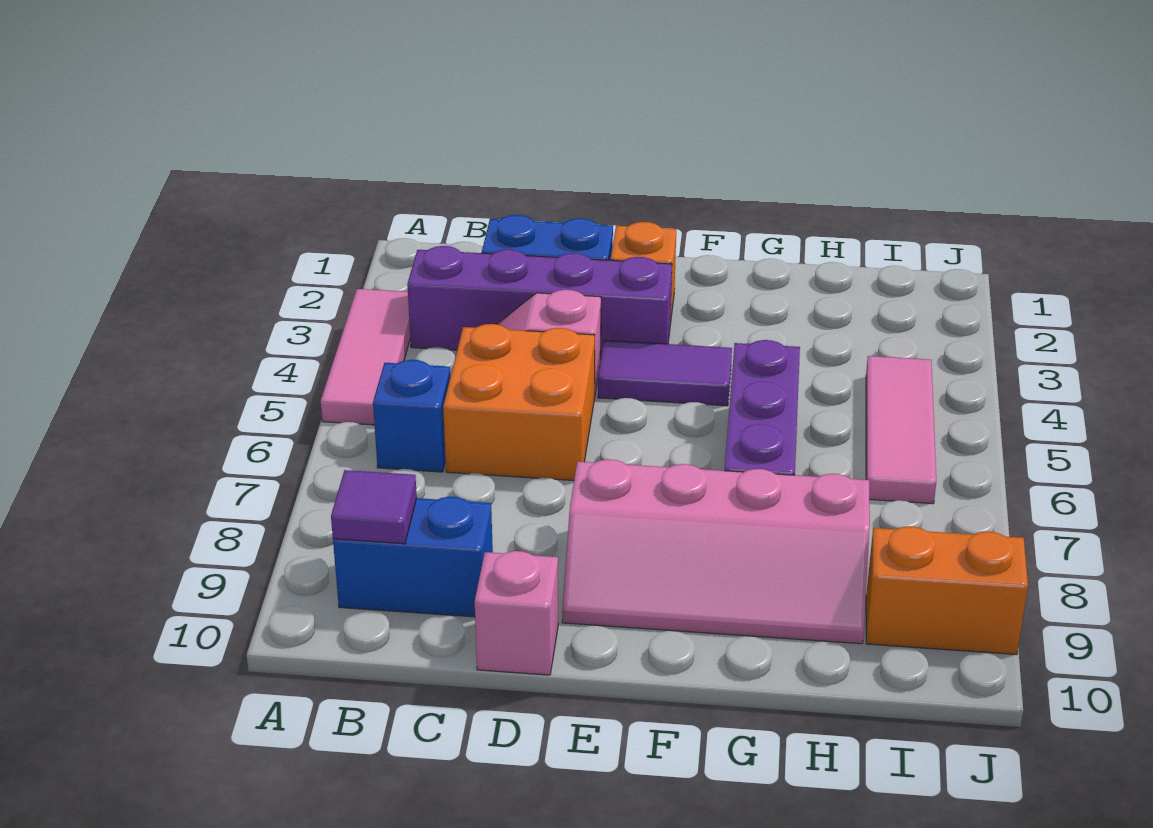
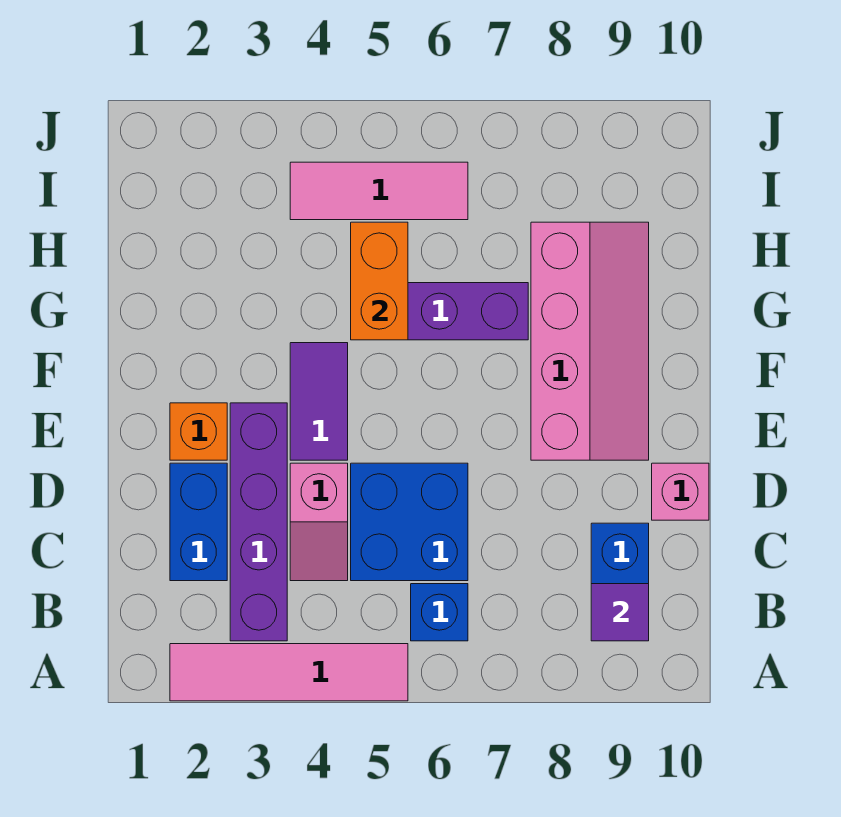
pink tile A3:A5 level 1 -> pink tile A2:A5 level 1
orange brick C5:D6 level 1 -> blue brick C5:D6 level 1
orange brick I9:J9 level 1 -> orange brick G5:H5 level 2

